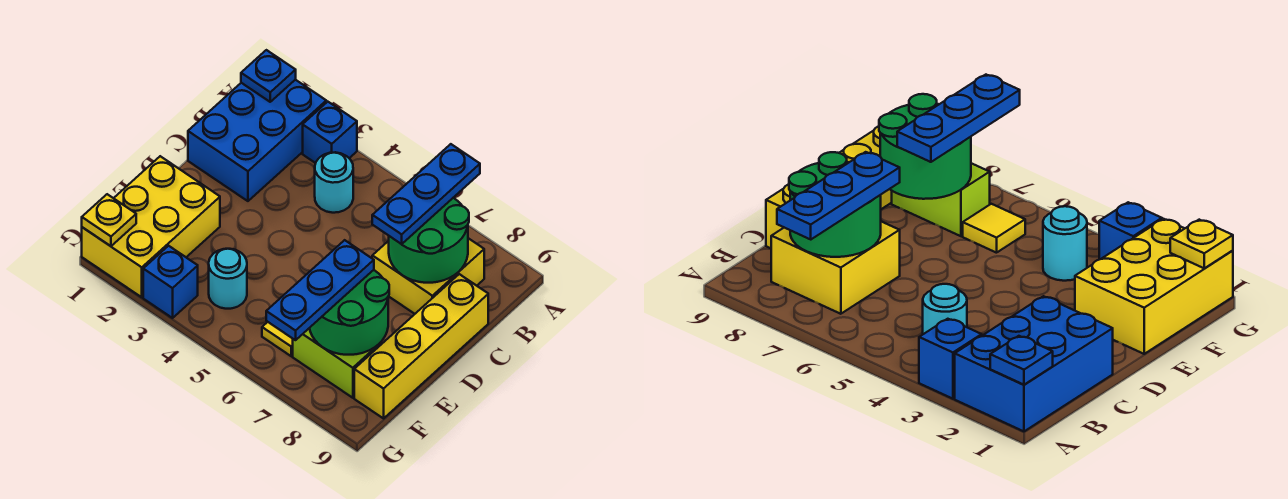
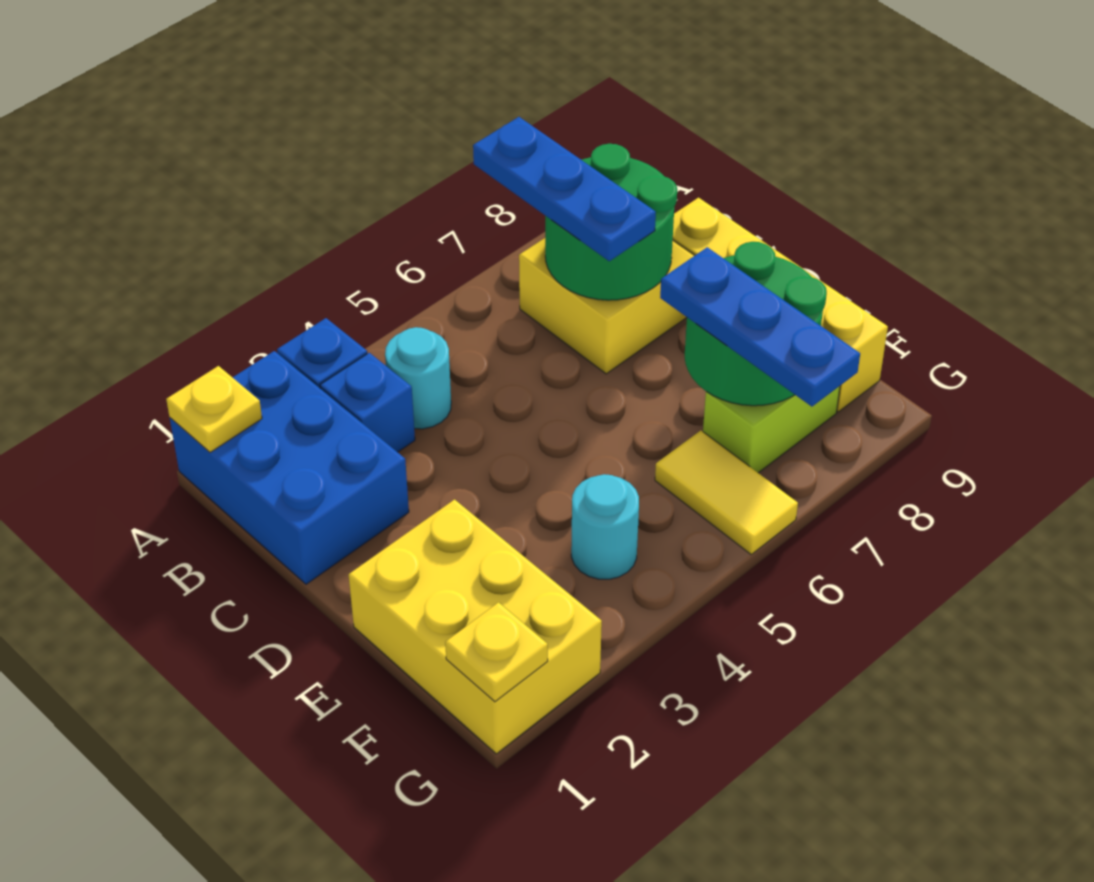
blue plate A1 level 2 -> yellow plate A1 level 2
yellow tile F6 level 1 -> yellow tile F6:G6 level 1
blue brick G3 level 1 -> blue brick B3 level 1

